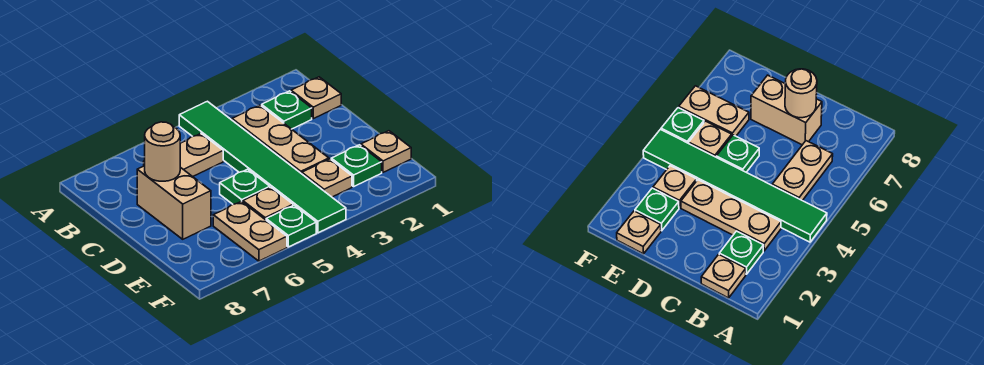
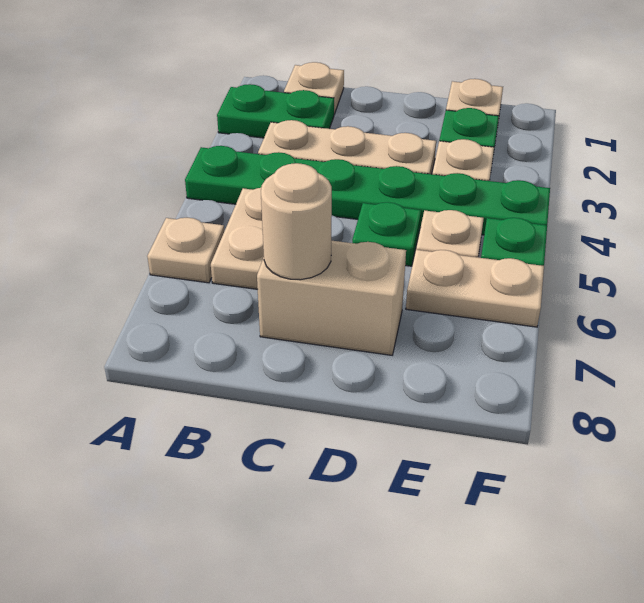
green tile A4:F4 level 1 -> green plate A4:F4 level 1
none -> tan plate A6 level 1
green plate B2 level 1 -> green plate A2:B2 level 1

